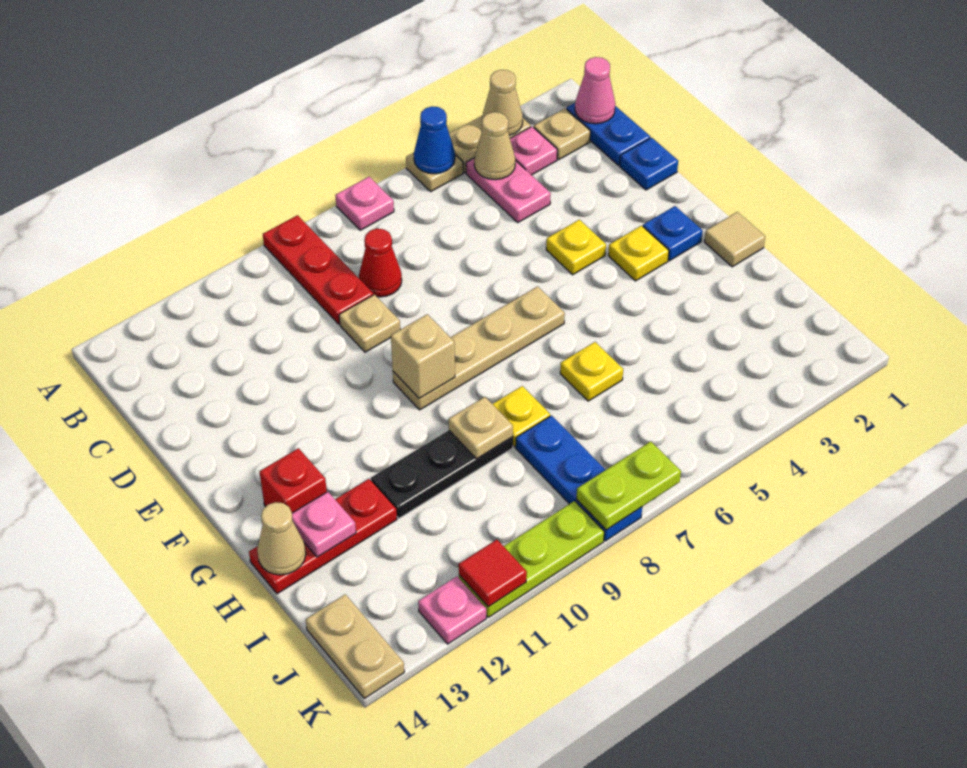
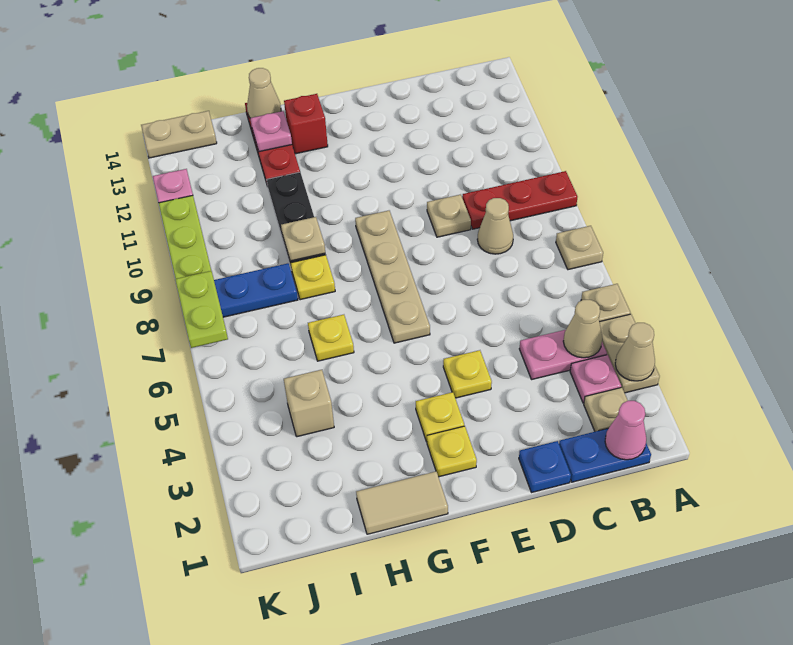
blue cone A5 level 2 -> none
pink plate A7 level 1 -> tan plate A7 level 1
red cone C8 level 1 -> tan cone C8 level 1
blue plate F2 level 1 -> yellow plate F2 level 1
tan brick F9 level 2 -> tan brick I4 level 1
tan tile G1 level 1 -> tan tile G1:H1 level 1
red tile K11 level 2 -> none

